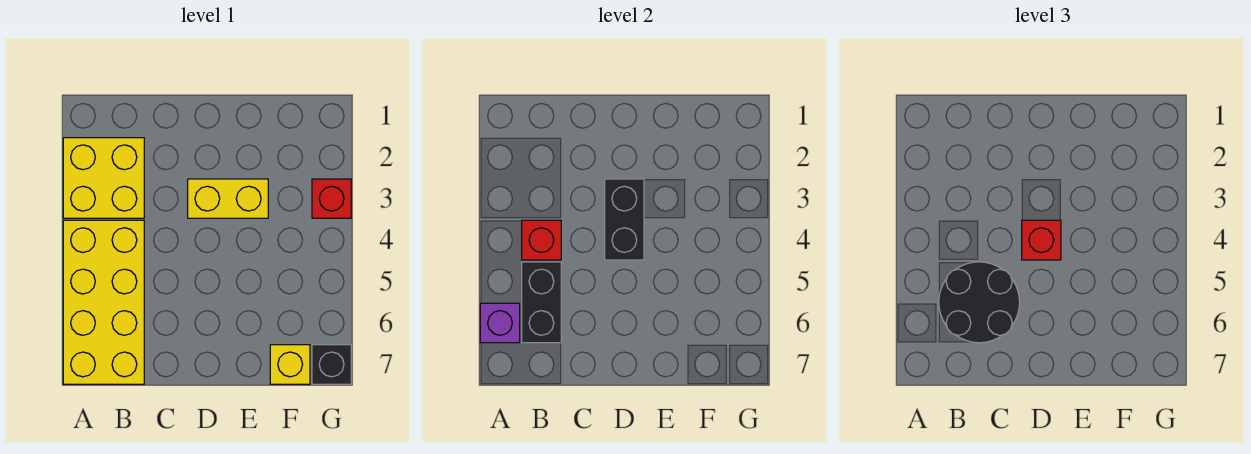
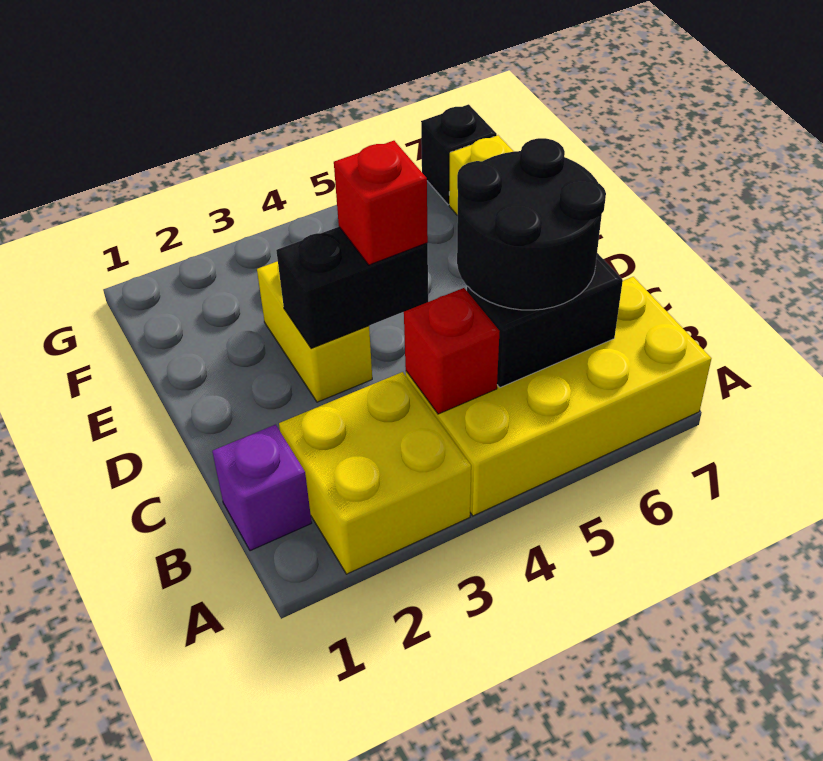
purple brick A6 level 2 -> purple brick B1 level 1
red brick G3 level 1 -> none

